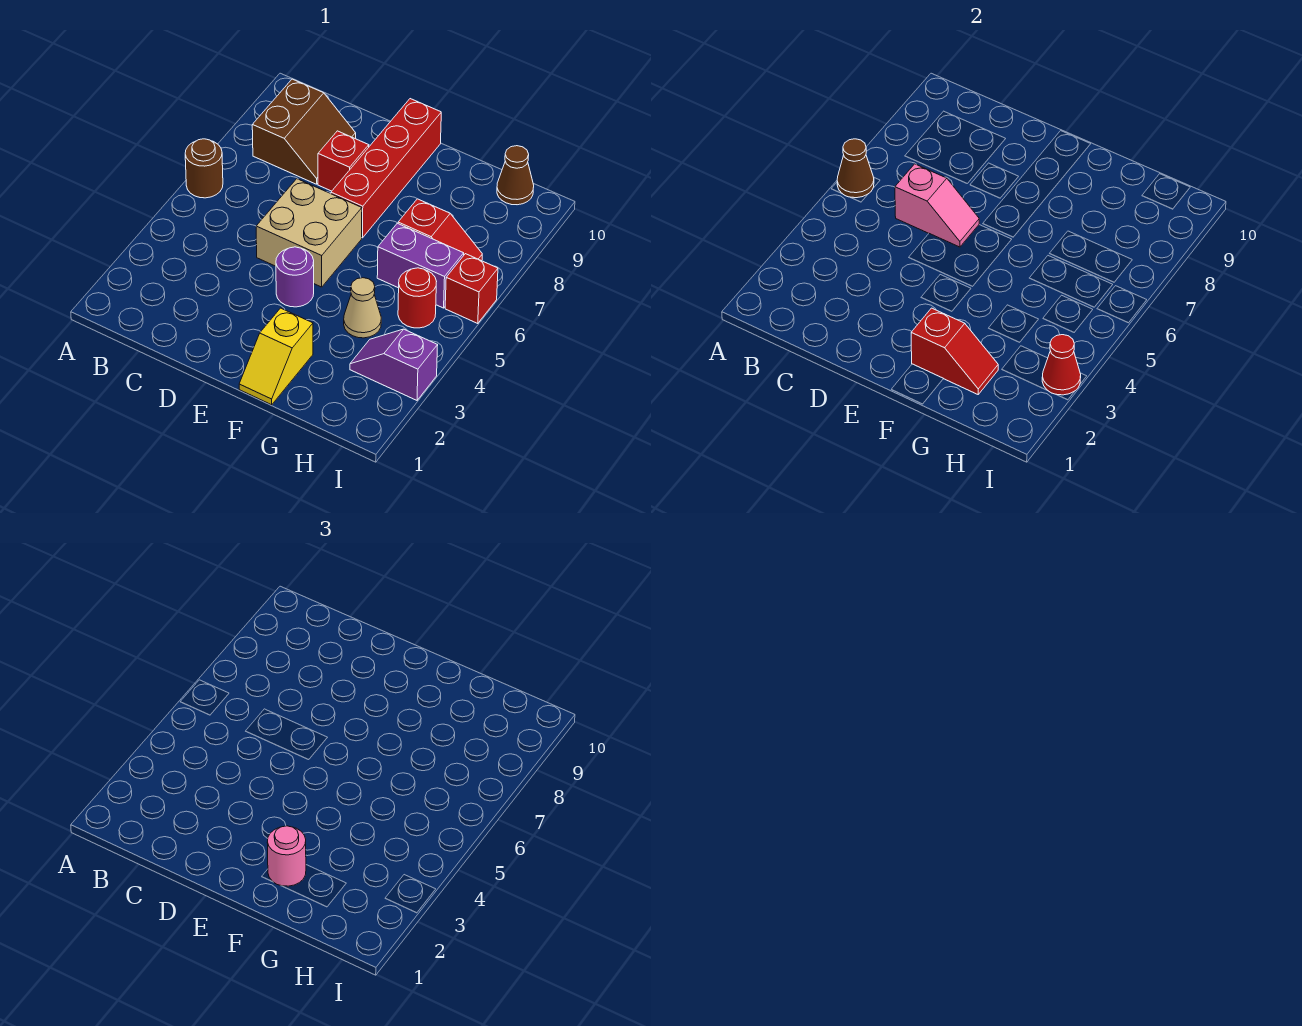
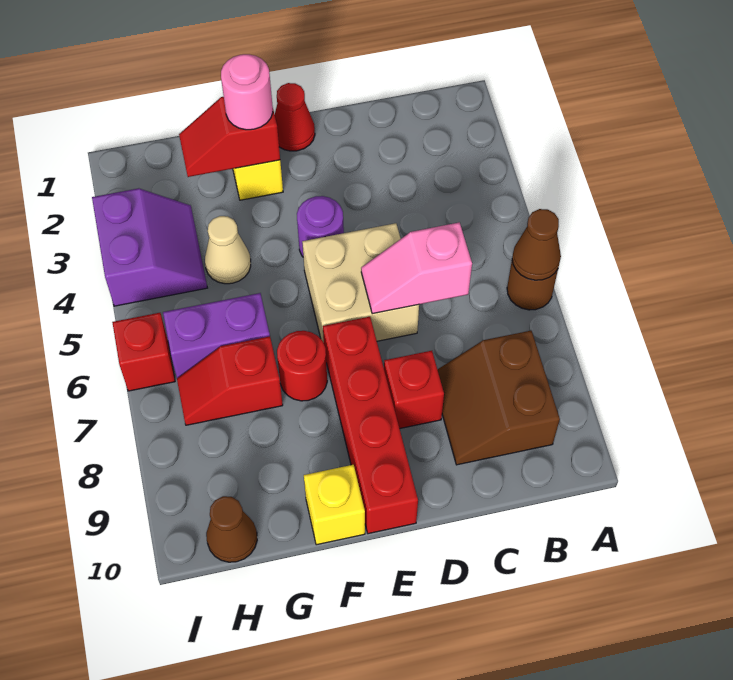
none -> yellow brick F10 level 1
purple slope H3:I3 level 1 top I -> purple slope H3:I4 level 1 top I
red round brick H5 level 1 -> red round brick F7 level 1
red cone I3 level 2 -> red cone E1 level 1

